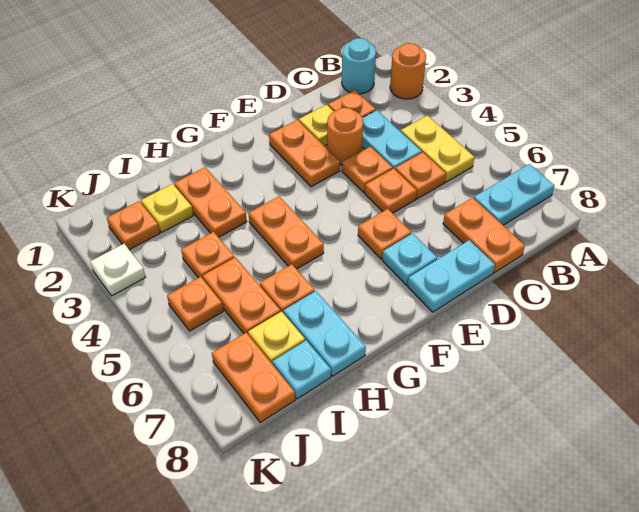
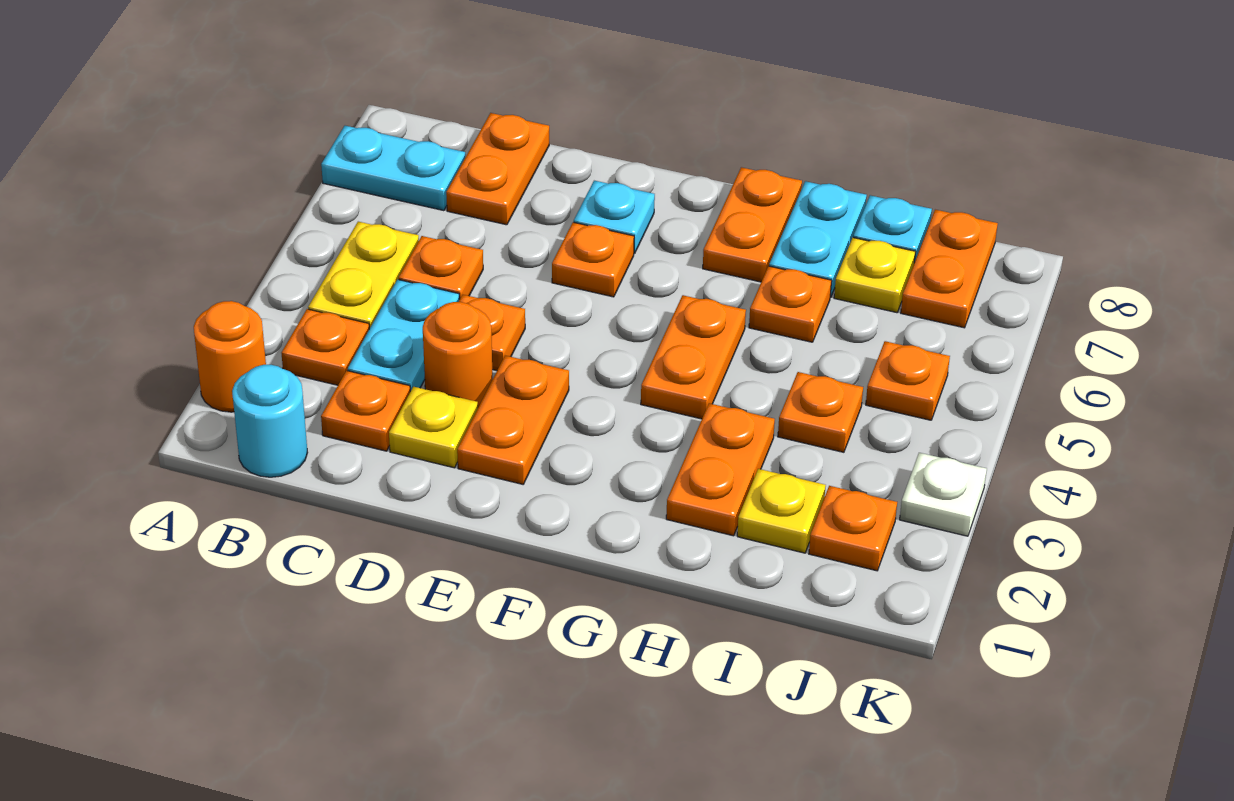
orange plate D5 level 1 -> orange plate B3 level 1
cyan plate D8:E8 level 1 -> none
orange plate I5:I6 level 1 -> orange plate G7:G8 level 1

